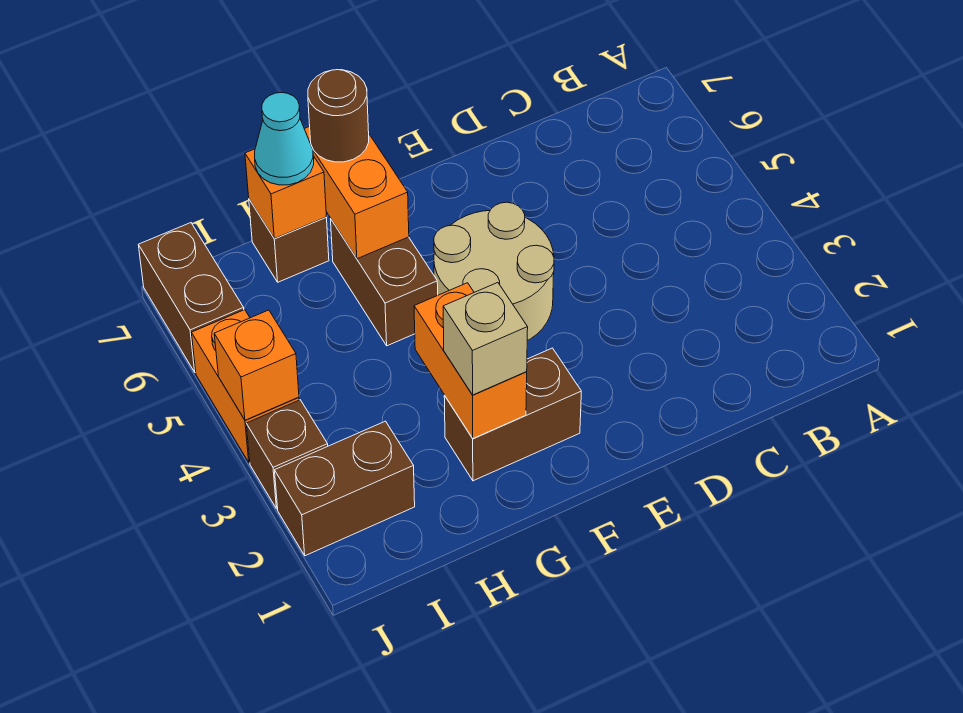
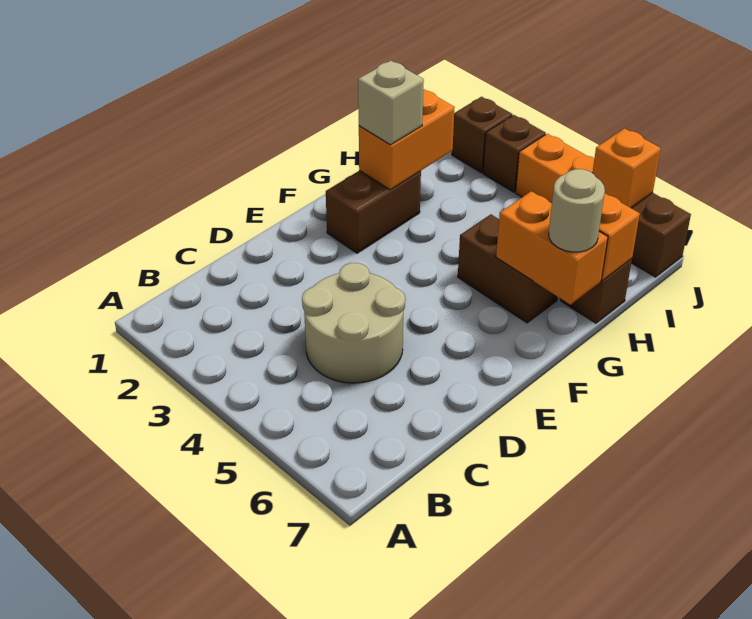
tan round brick E4:F5 level 1 -> tan round brick C4:D5 level 1
orange brick G2:G3 level 2 -> orange brick G2:H2 level 2
brown round brick G7 level 3 -> tan round brick G7 level 3
cyan cone H7 level 3 -> none
brown brick I2:J2 level 1 -> brown brick J2 level 1
orange brick J4 level 2 -> orange brick J6 level 2

